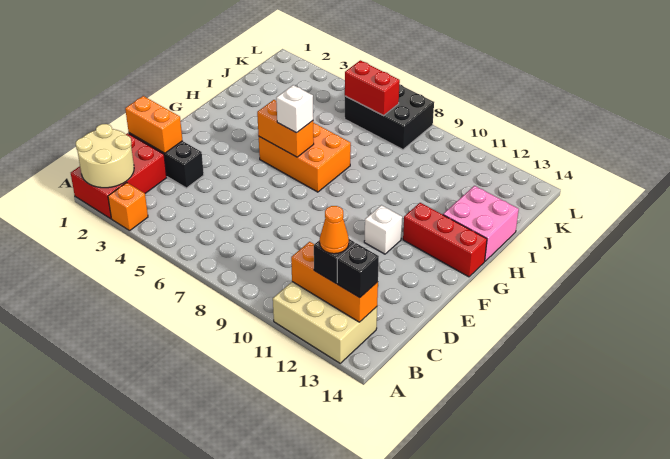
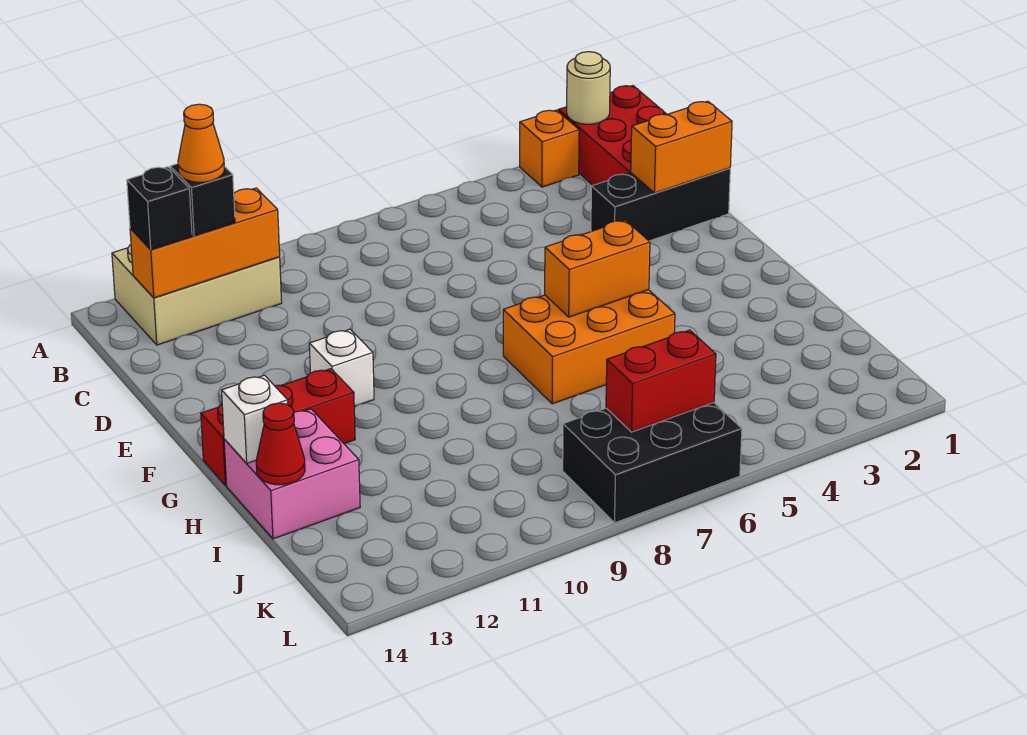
tan round brick A1:B2 level 2 -> tan round brick A2 level 2
white brick G6 level 3 -> white brick H14 level 2
none -> red cone I14 level 2

